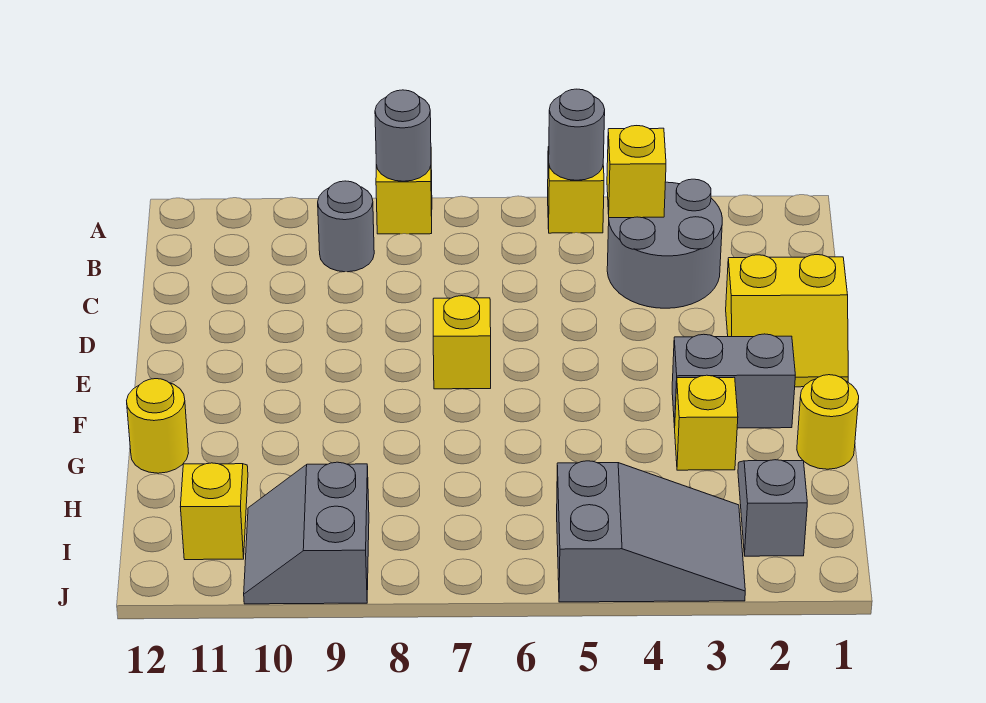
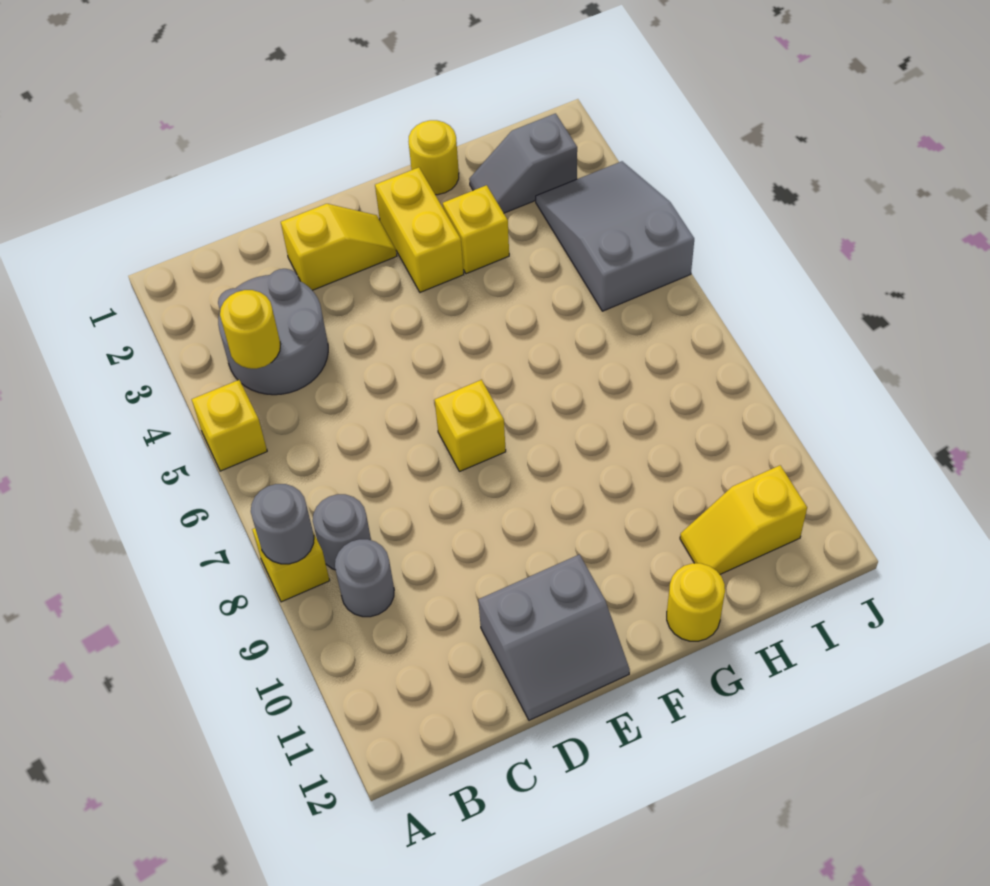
grey round brick A5 level 2 -> grey round brick B8 level 1
yellow brick B4 level 2 -> yellow round brick B4 level 2
yellow slope D1:E2 level 1 top D -> yellow slope D2:E2 level 1 top D
grey brick F2:F3 level 1 -> yellow brick F2:F3 level 1
grey slope I9:J10 level 1 top 9 -> grey slope D11:E12 level 1 top 11

